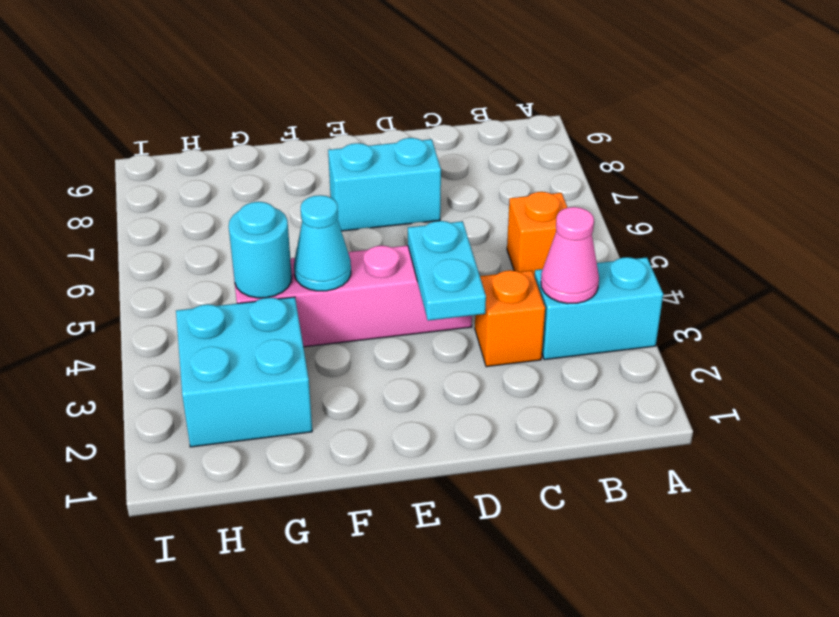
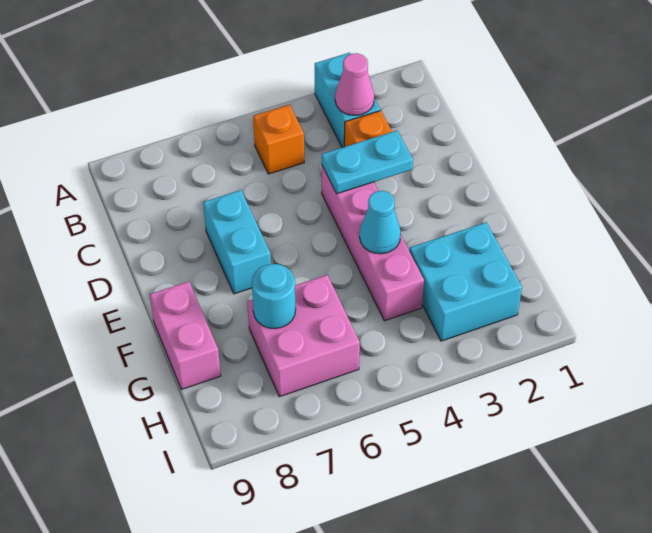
none -> pink brick F9:G9 level 1
cyan round brick G4 level 2 -> cyan round brick G7 level 2
none -> pink brick G6:H7 level 1

